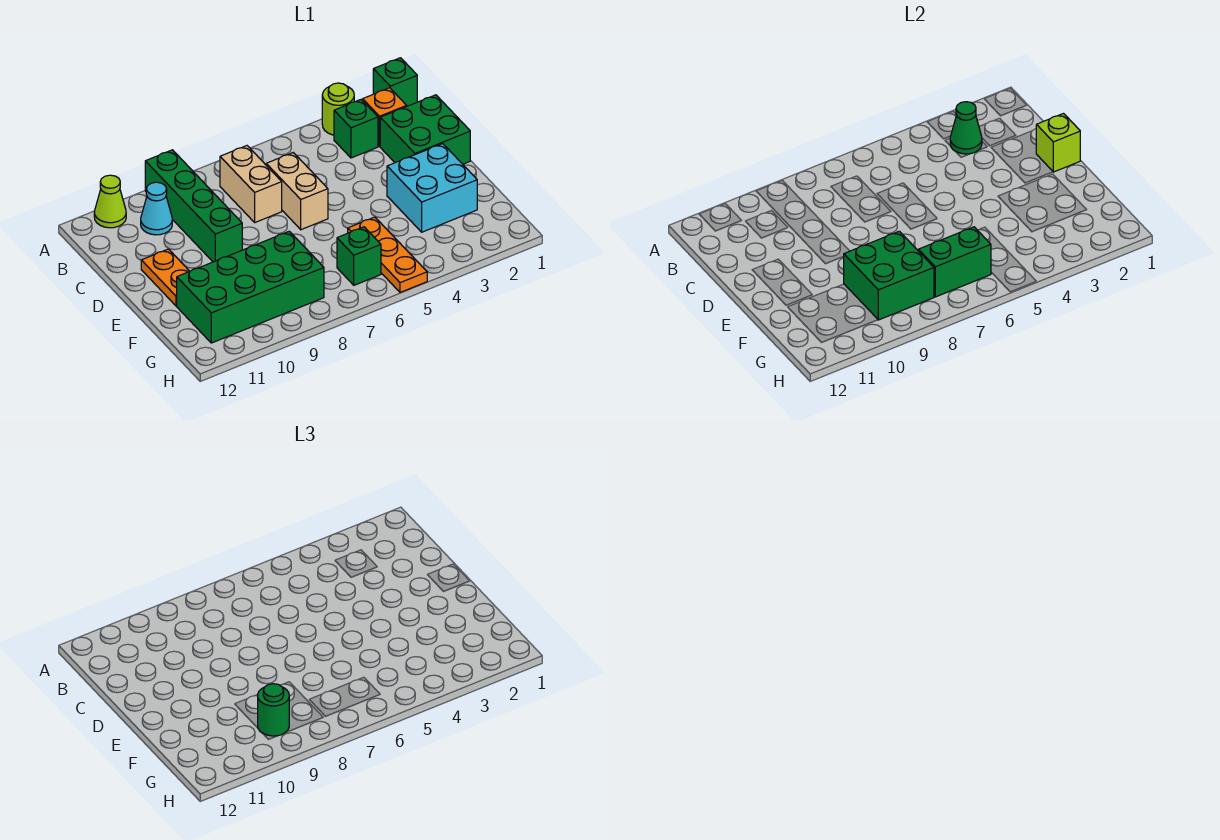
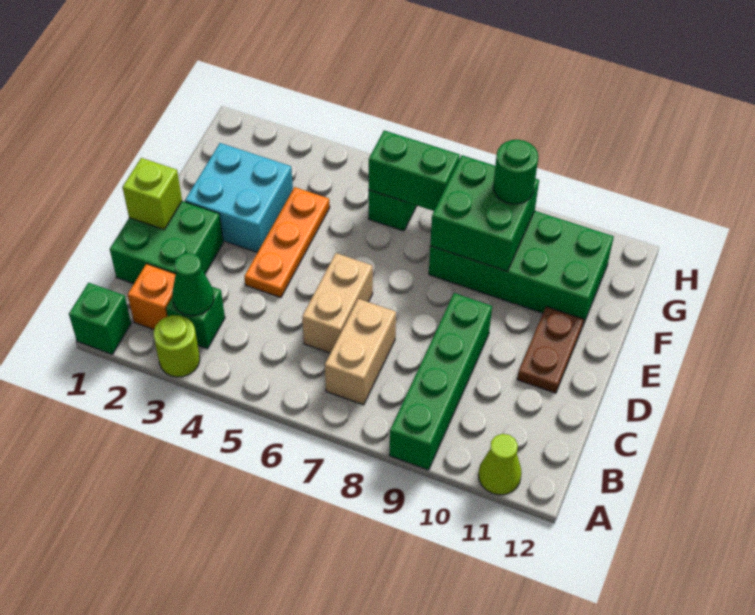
cyan cone B10 level 1 -> none
orange plate D11:E11 level 1 -> brown plate D11:E11 level 1
orange plate F5:H5 level 1 -> orange plate D4:F4 level 1

